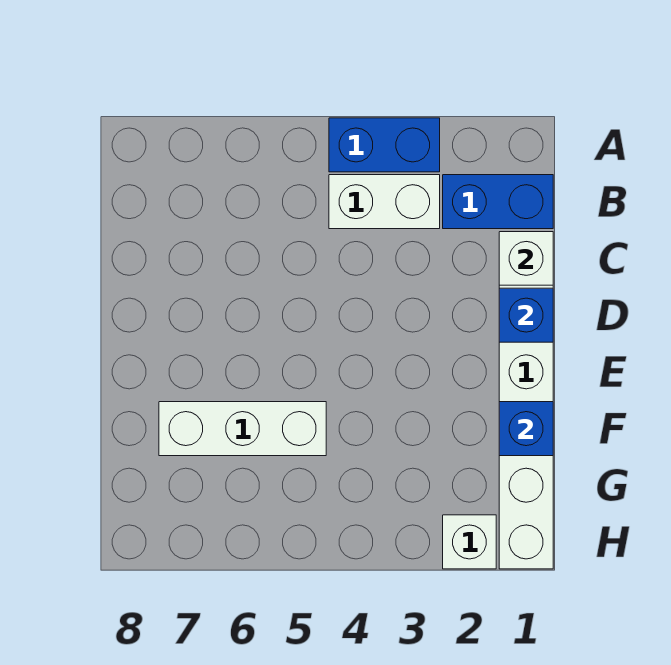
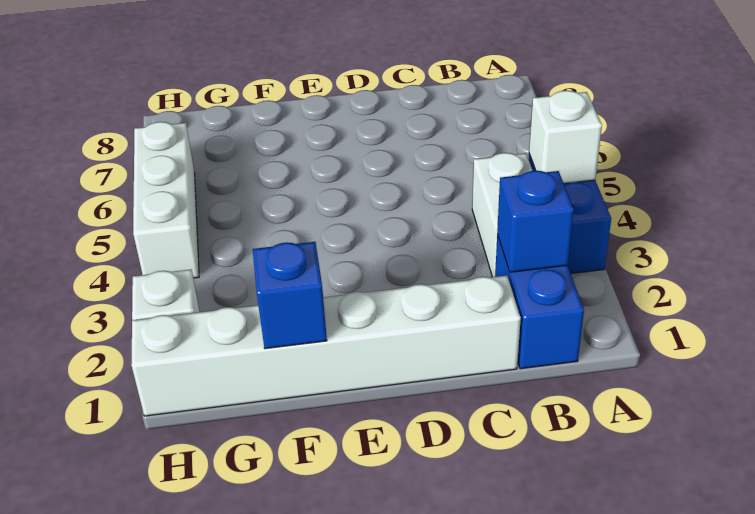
white brick C1 level 2 -> white brick A4 level 2
blue brick D1 level 2 -> blue brick B2 level 2
white brick F5:F7 level 1 -> white brick H4:H6 level 1

